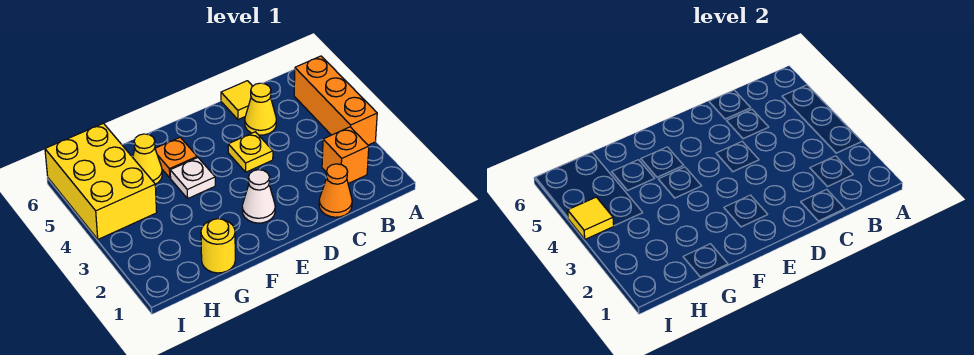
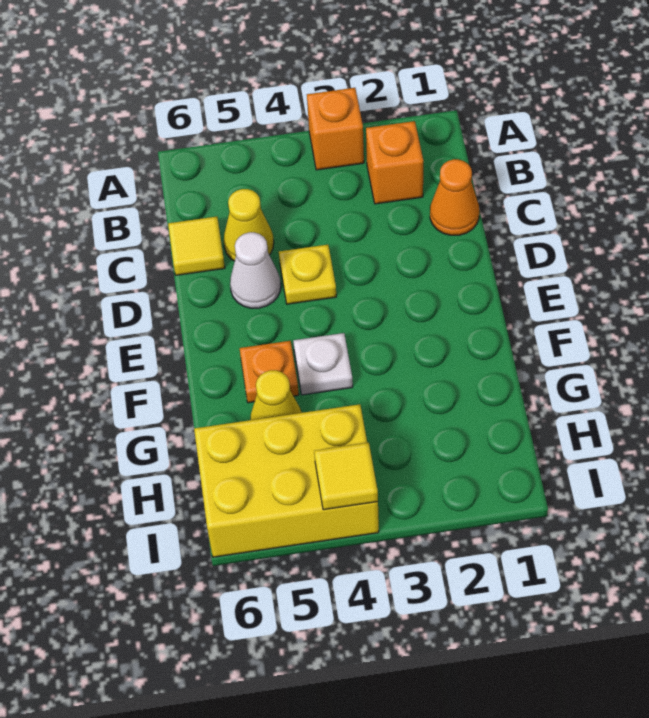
orange brick A3:A5 level 1 -> orange brick A3 level 1
white cone E2 level 1 -> white cone D5 level 1
yellow round brick G1 level 1 -> none

